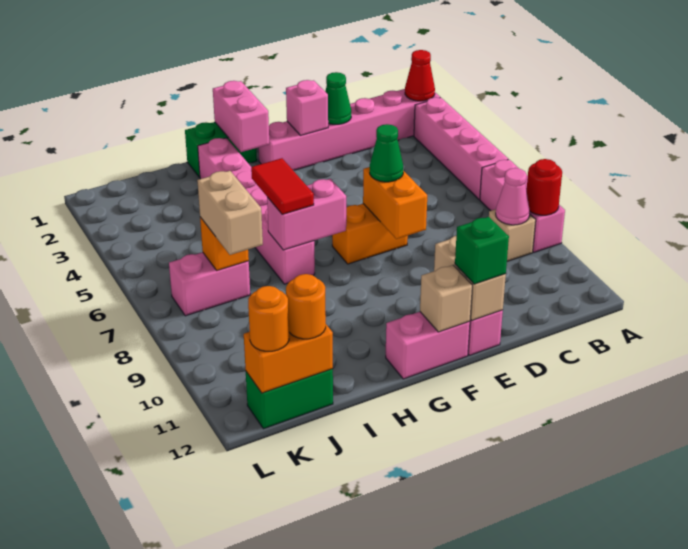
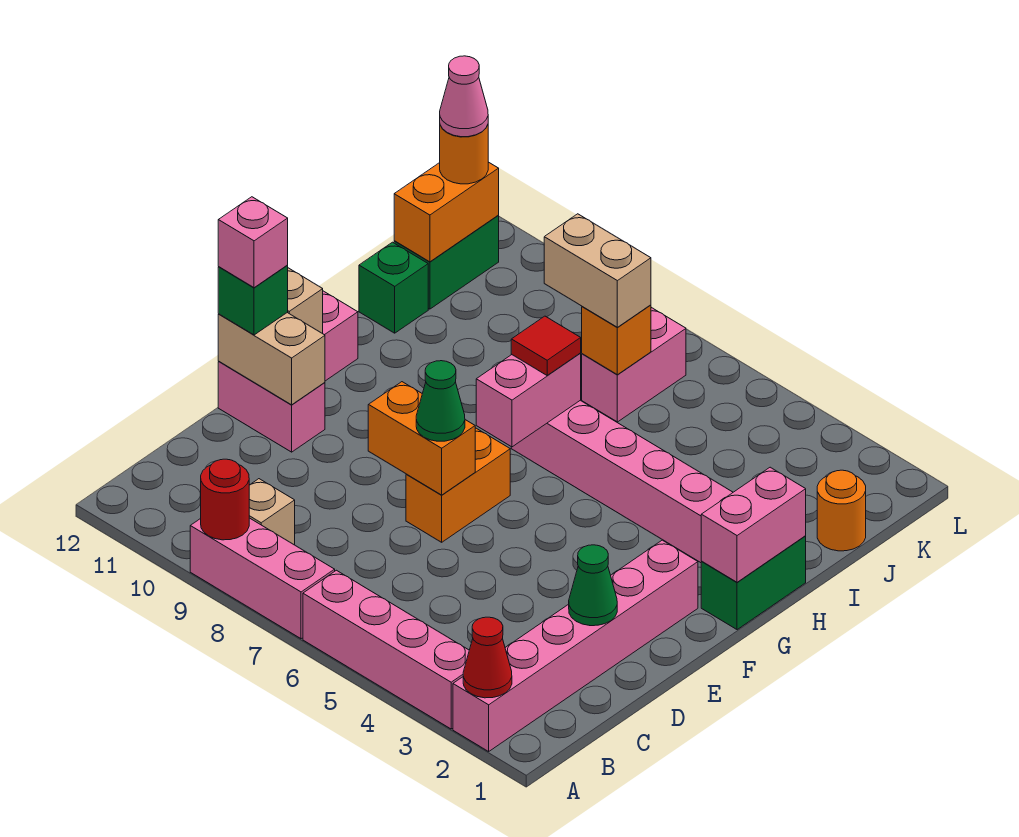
pink cone B9 level 2 -> pink cone K12 level 4
pink brick E2 level 2 -> pink brick E12 level 4
pink brick G1:G2 level 2 -> pink brick G1:H1 level 2
red tile H6:H7 level 3 -> red tile H7 level 3
none -> green brick I12 level 1
orange round brick J12 level 3 -> orange round brick J1 level 1

